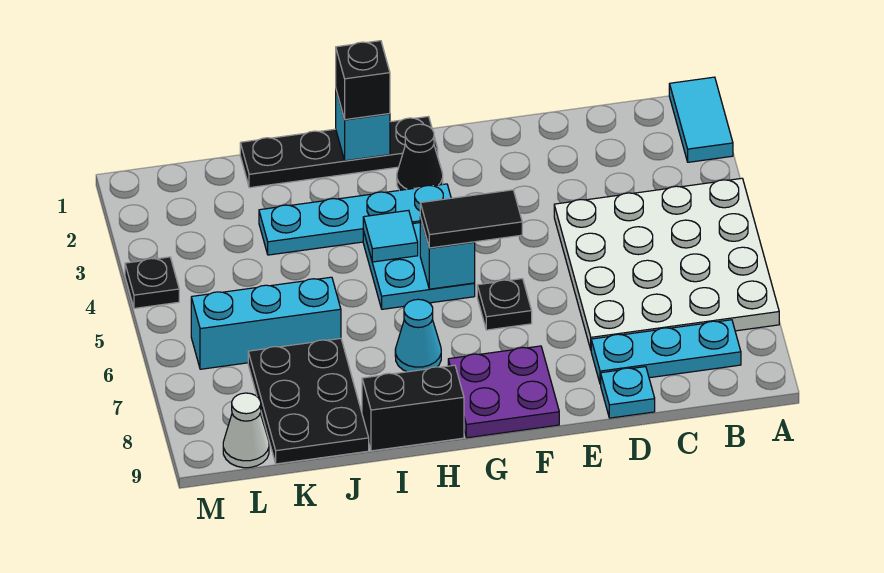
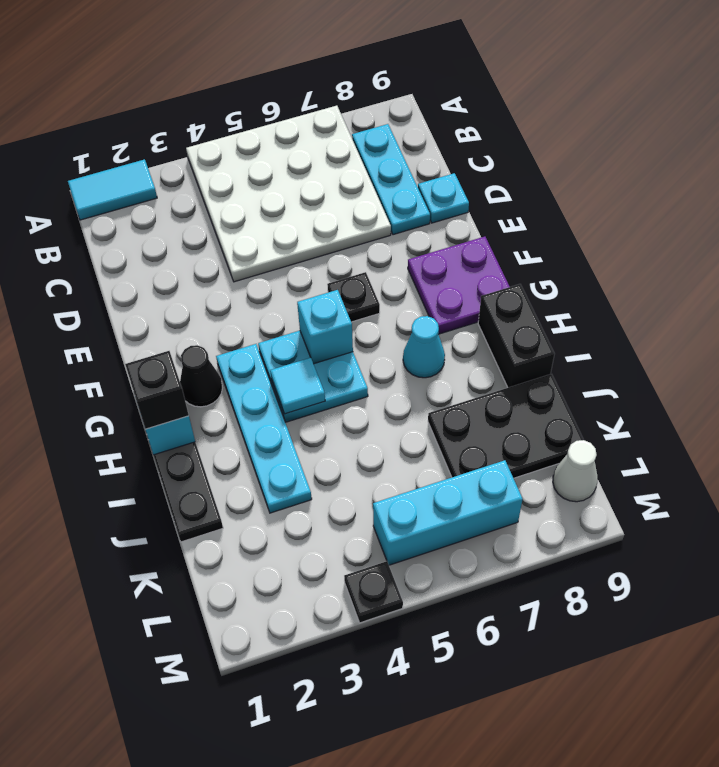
black tile F5:G5 level 3 -> none
cyan brick J6:L6 level 1 -> cyan brick L5:L7 level 1

